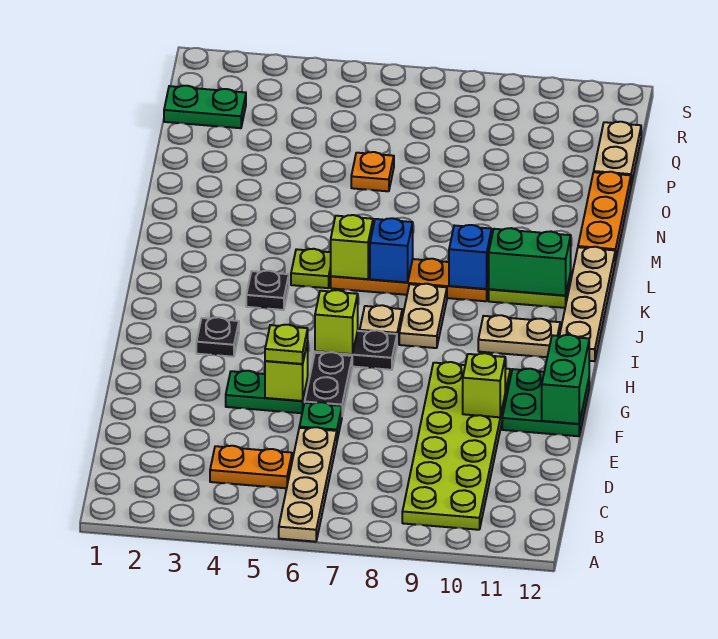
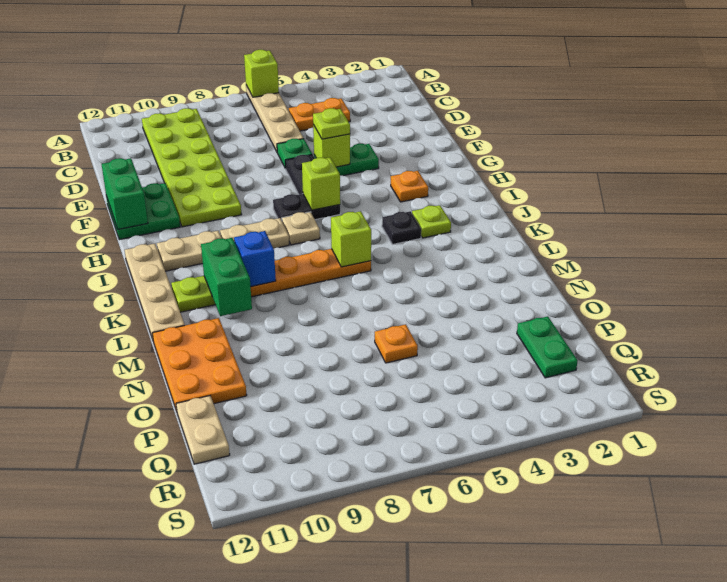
lime brick F10 level 2 -> lime brick A6 level 2
black plate H3 level 1 -> orange plate H3 level 1
tan plate I8:J8 level 1 -> tan plate I8:I9 level 1
lime plate K5 level 1 -> lime plate J3 level 1
blue brick K7 level 2 -> none
green brick K10:K11 level 2 -> green brick K10:L10 level 2
orange plate M12:O12 level 1 -> orange plate M11:O12 level 1
green plate Q1:Q2 level 1 -> green plate P2:Q2 level 1

